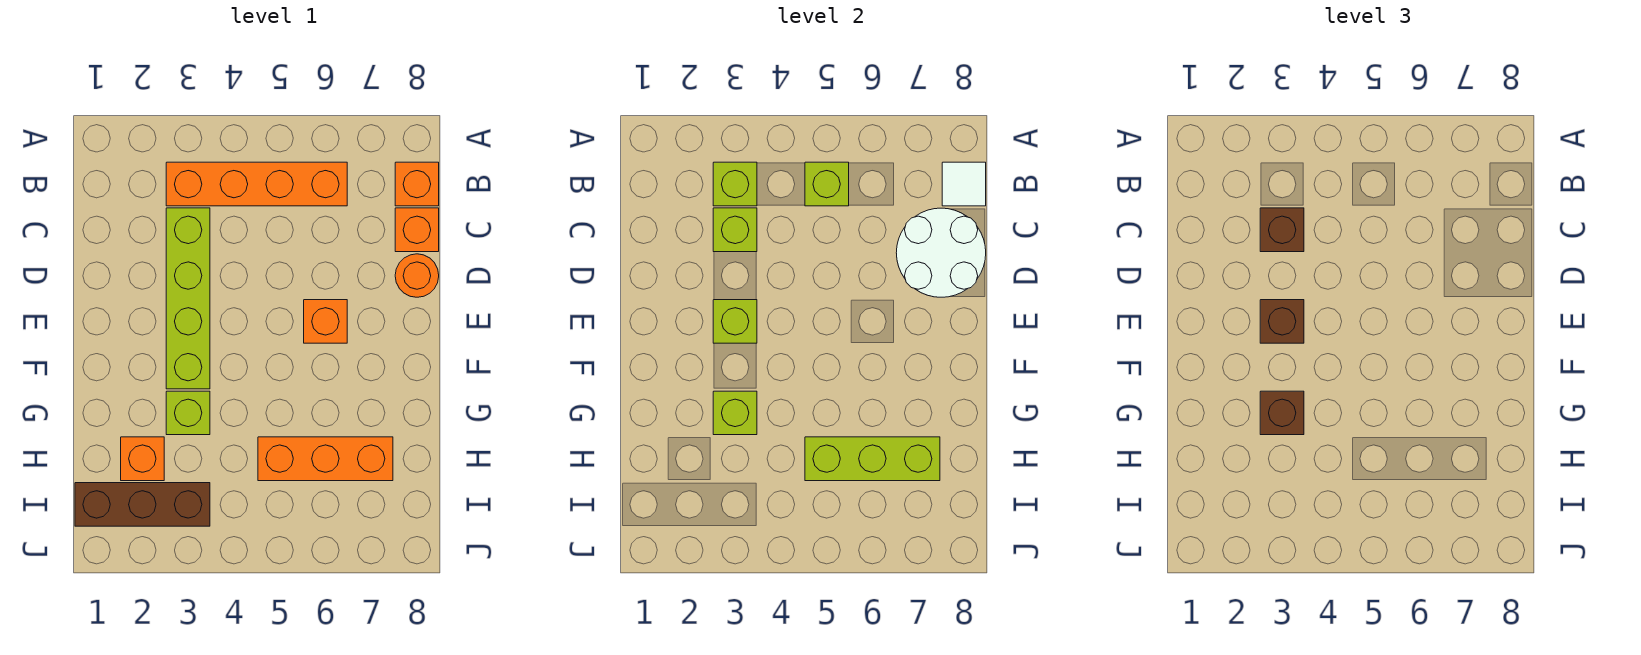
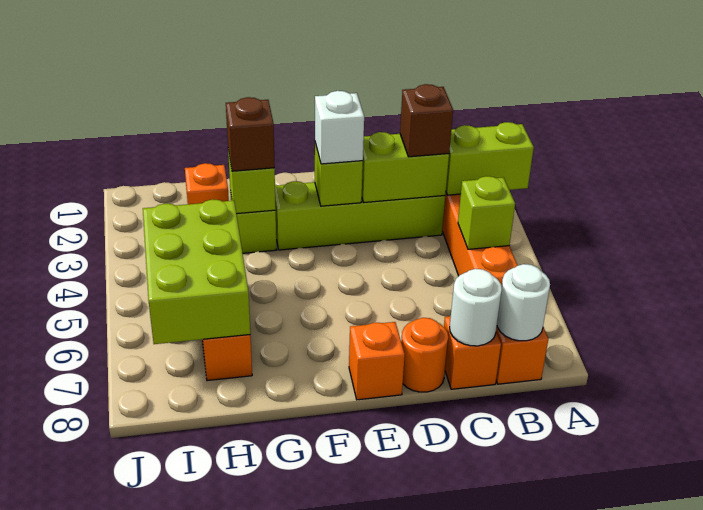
lime brick B3 level 2 -> lime brick A3:B3 level 2
white tile B8 level 2 -> white round brick B8 level 2
lime brick C3 level 2 -> lime brick C3:D3 level 2
white round brick C7:D8 level 2 -> white round brick C8 level 2
brown brick E3 level 3 -> white brick E3 level 3
orange brick E6 level 1 -> orange brick E8 level 1
lime brick H5:H7 level 2 -> lime brick H5:I7 level 2
brown brick I1:I3 level 1 -> none

